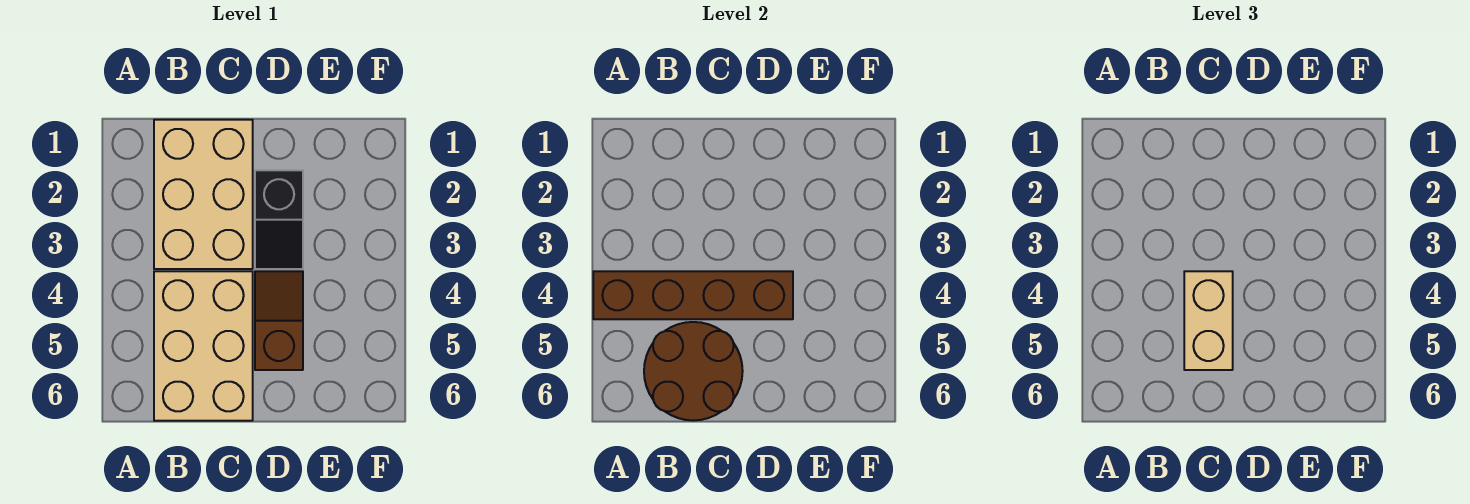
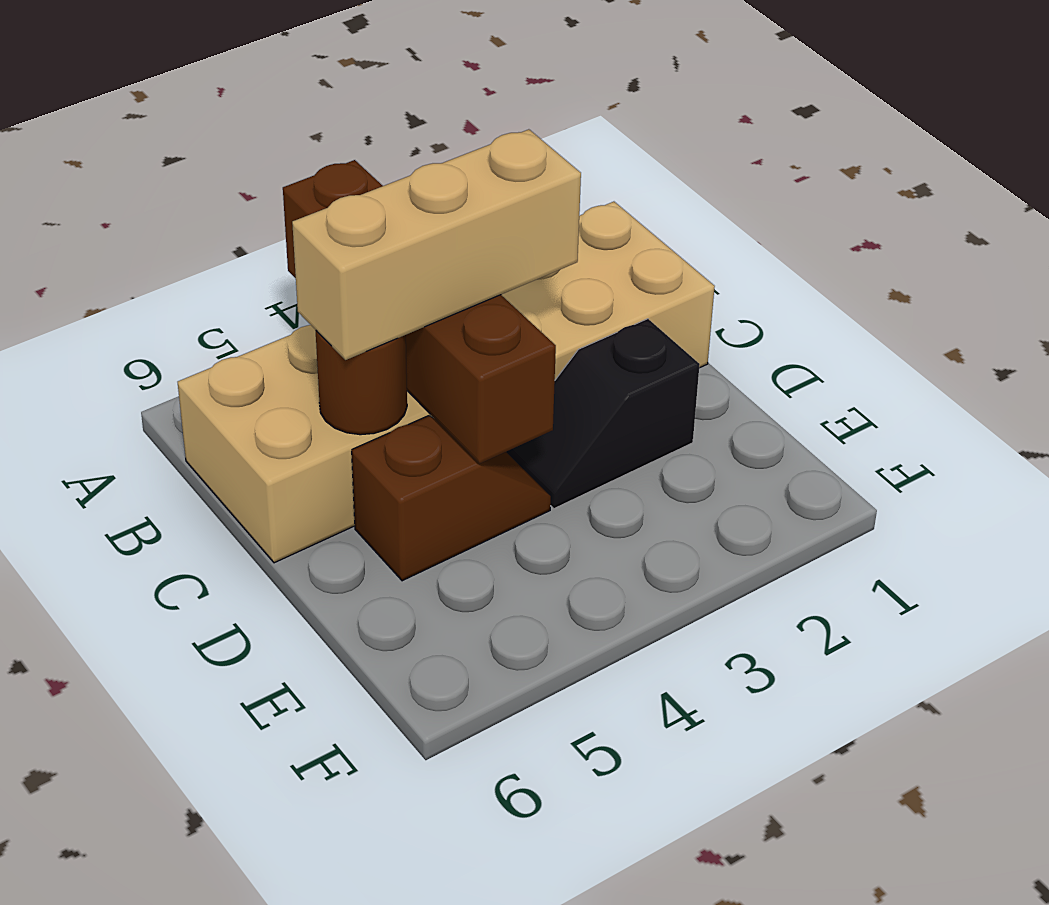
brown round brick B5:C6 level 2 -> brown round brick C5 level 2
tan brick C4:C5 level 3 -> tan brick C3:C5 level 3

